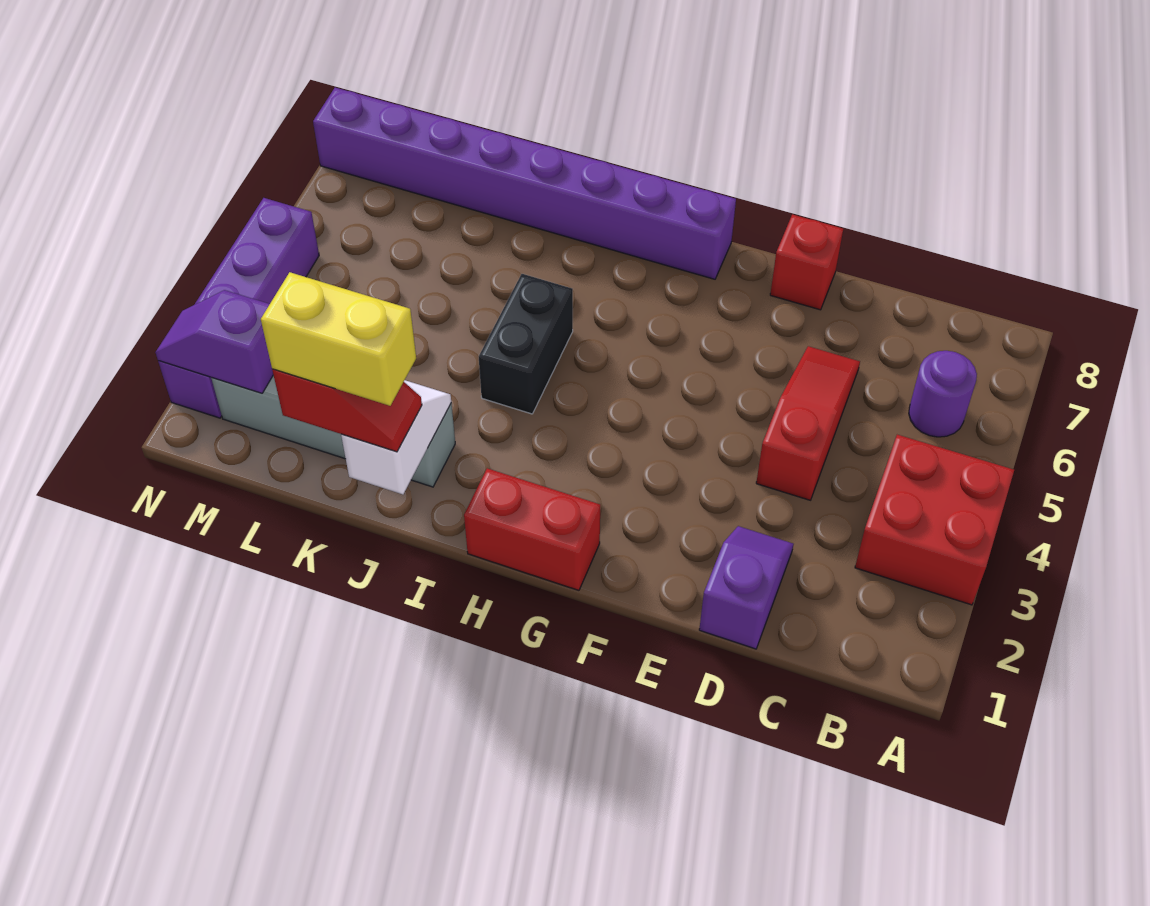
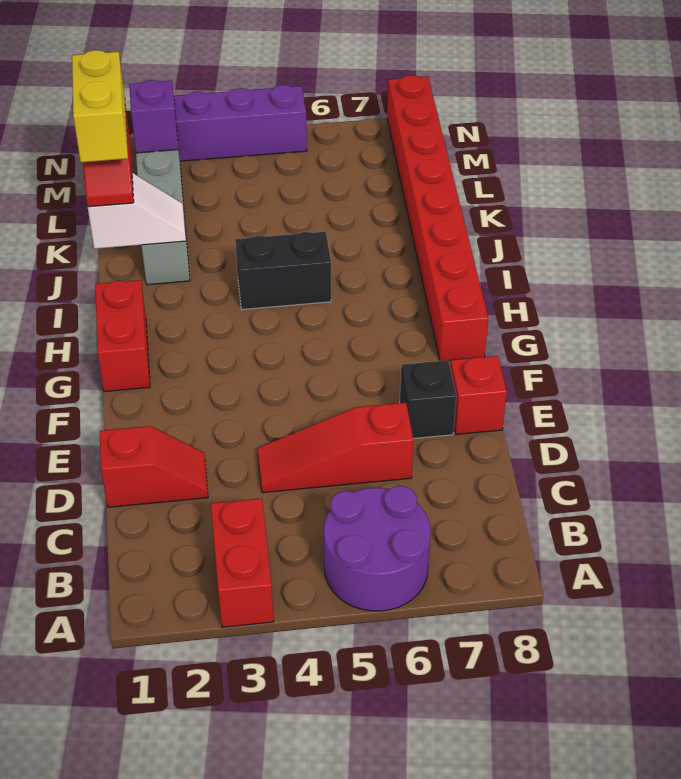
red brick A3:B4 level 1 -> red brick A3:B3 level 1
purple round brick B6 level 1 -> purple round brick A5:B6 level 1
purple slope D1:D2 level 1 top 1 -> red slope D1:D2 level 1 top 1
red slope D4:D6 level 1 top 4 -> red slope D4:D6 level 1 top 6
none -> black brick E7 level 1
purple brick G8:N8 level 1 -> red brick G8:N8 level 1

